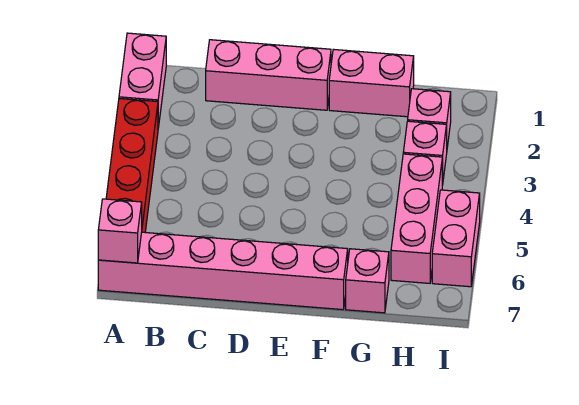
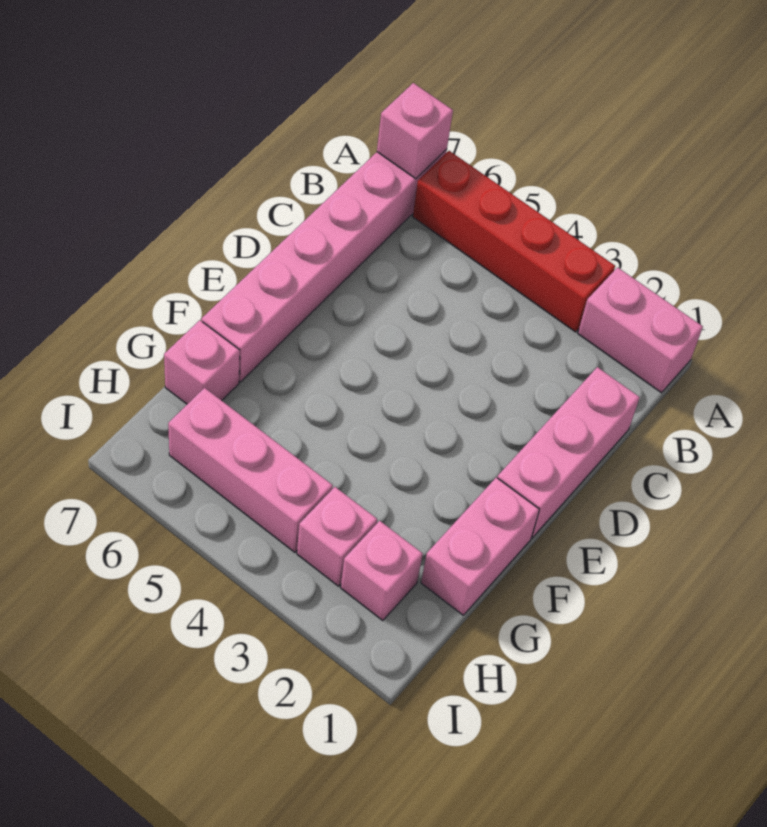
pink brick I5:I6 level 1 -> none

